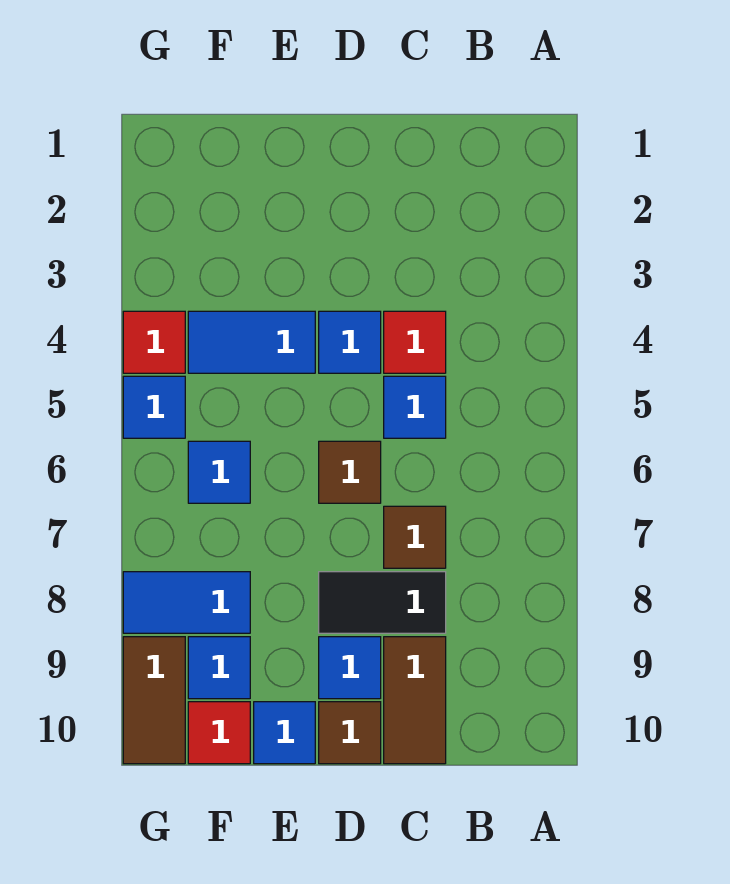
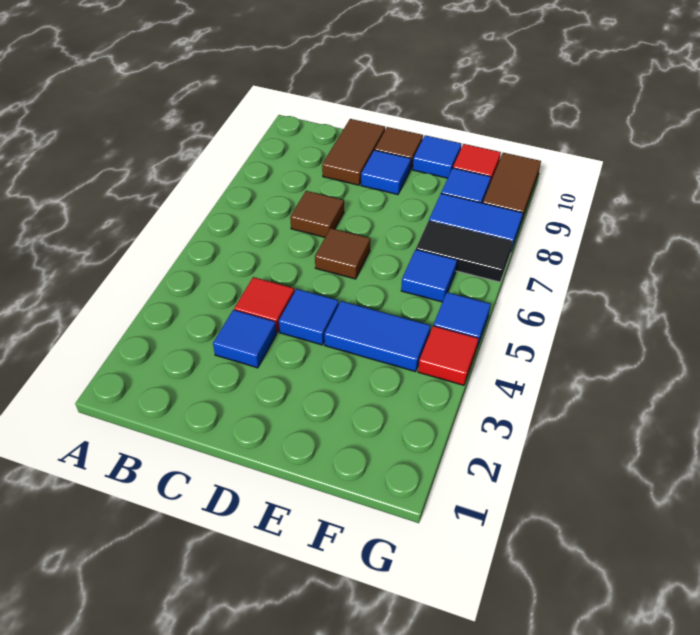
blue tile C5 level 1 -> blue tile C3 level 1
black tile C8:D8 level 1 -> black tile F7:G7 level 1

